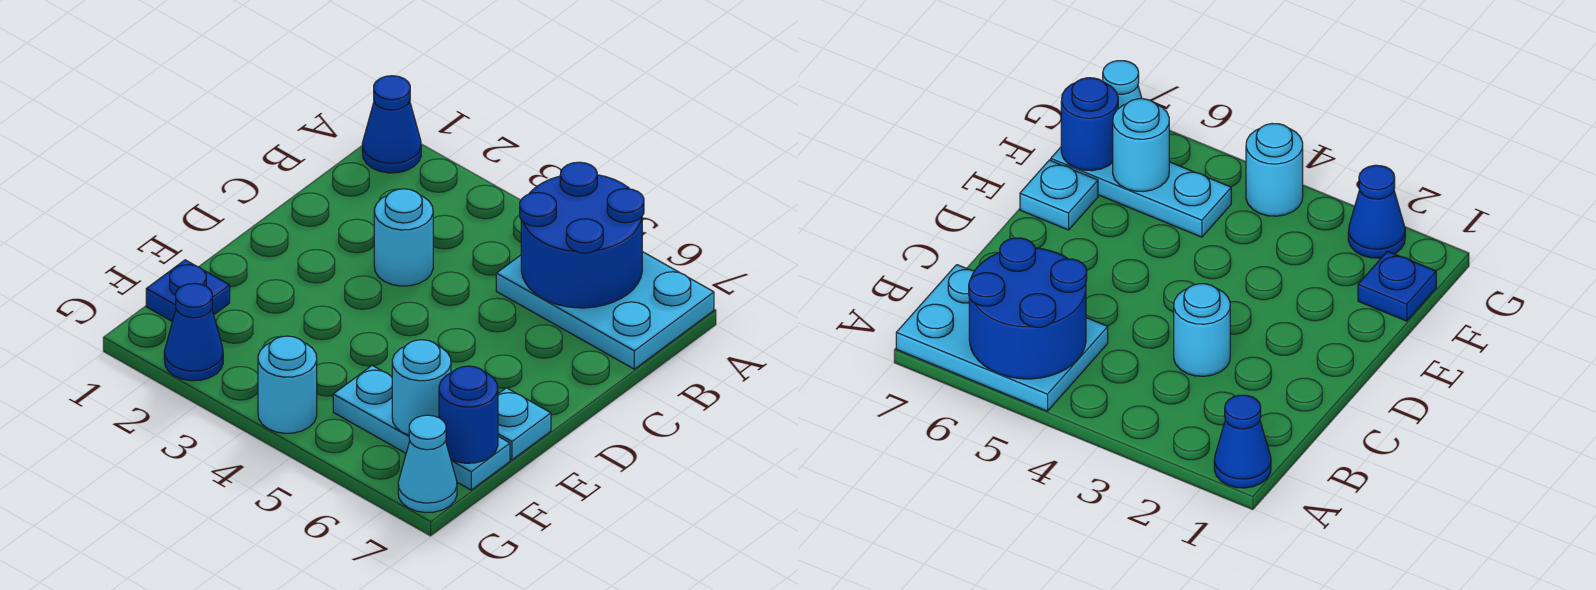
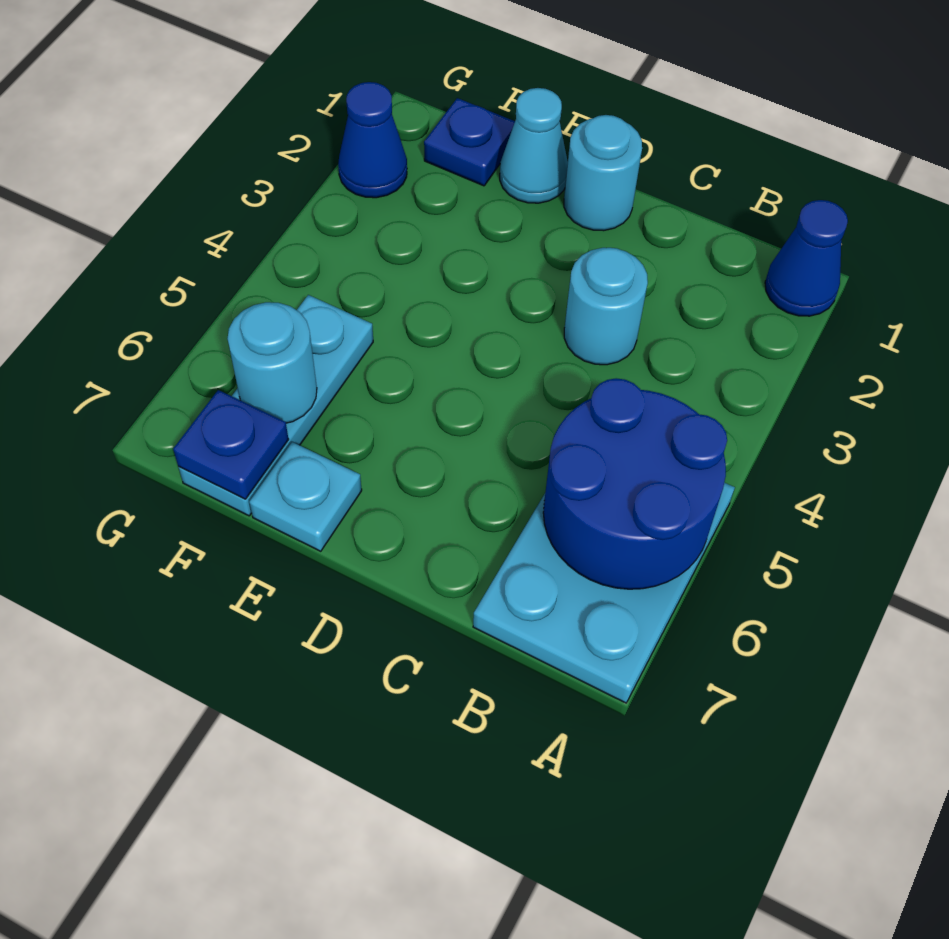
blue round brick F7 level 2 -> blue plate F7 level 2
cyan round brick G4 level 1 -> cyan round brick D1 level 1
cyan cone G7 level 1 -> cyan cone E1 level 1

